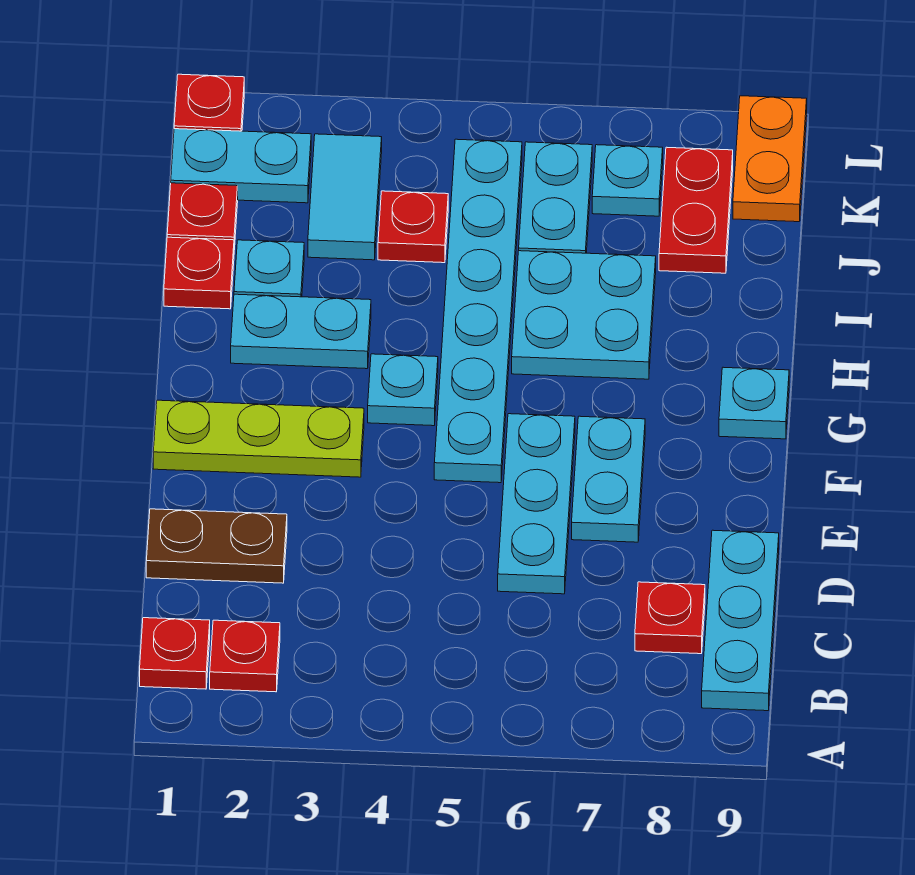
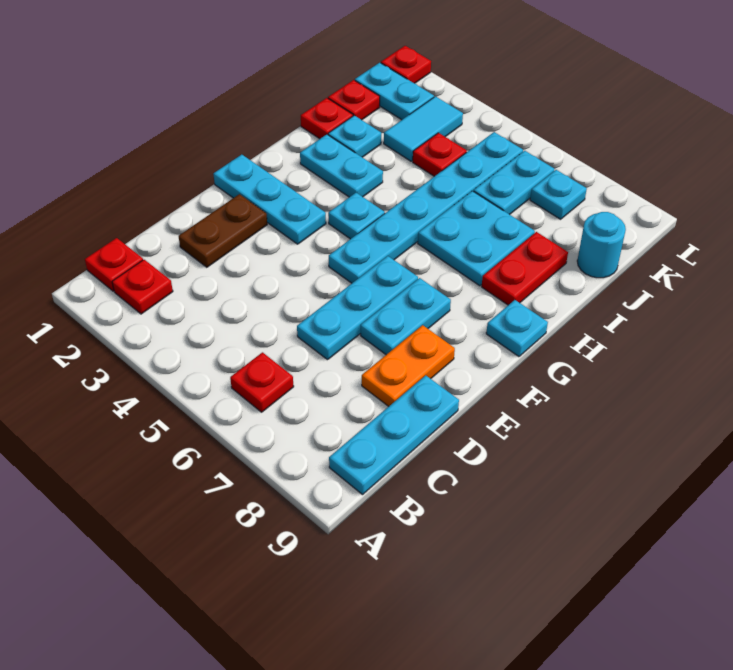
red plate C8 level 1 -> red plate B6 level 1
brown plate D1:D2 level 1 -> brown plate D2:E2 level 1
lime plate F1:F3 level 1 -> cyan plate F1:F3 level 1
red plate J8:K8 level 1 -> red plate H8:I8 level 1
none -> cyan round brick J9 level 1
orange plate K9:L9 level 1 -> orange plate D8:E8 level 1

